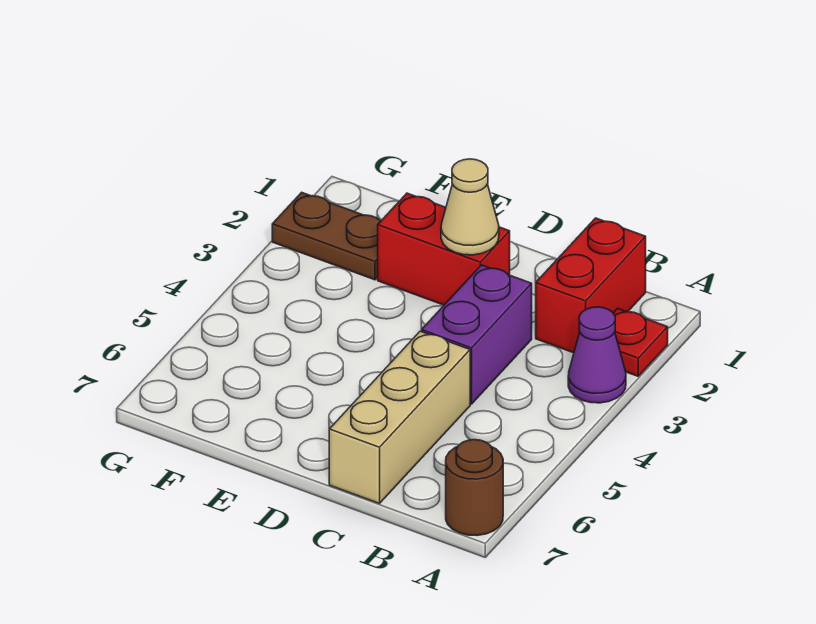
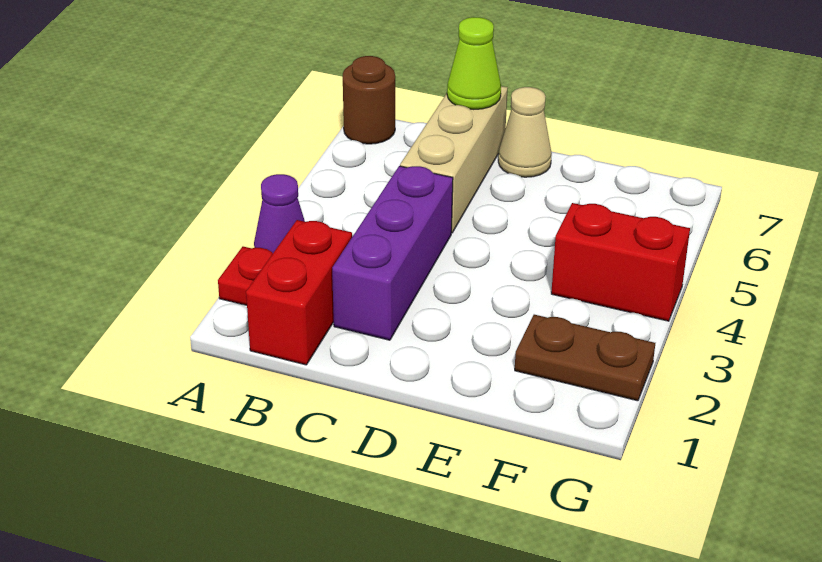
purple brick C3:C4 level 1 -> purple brick C2:C4 level 1
none -> lime cone C7 level 2
red brick D2:E2 level 1 -> red brick F4:G4 level 1
tan cone D2 level 2 -> tan cone D7 level 1

